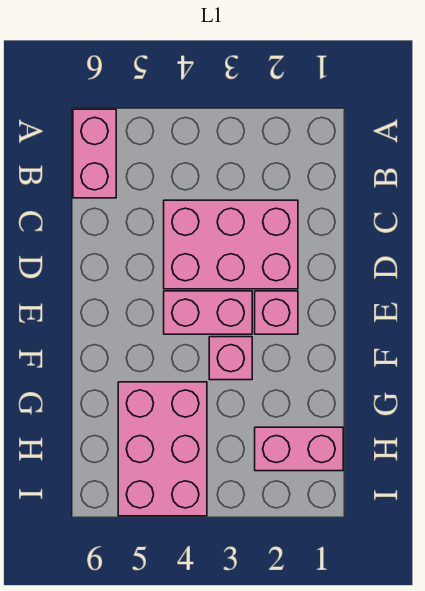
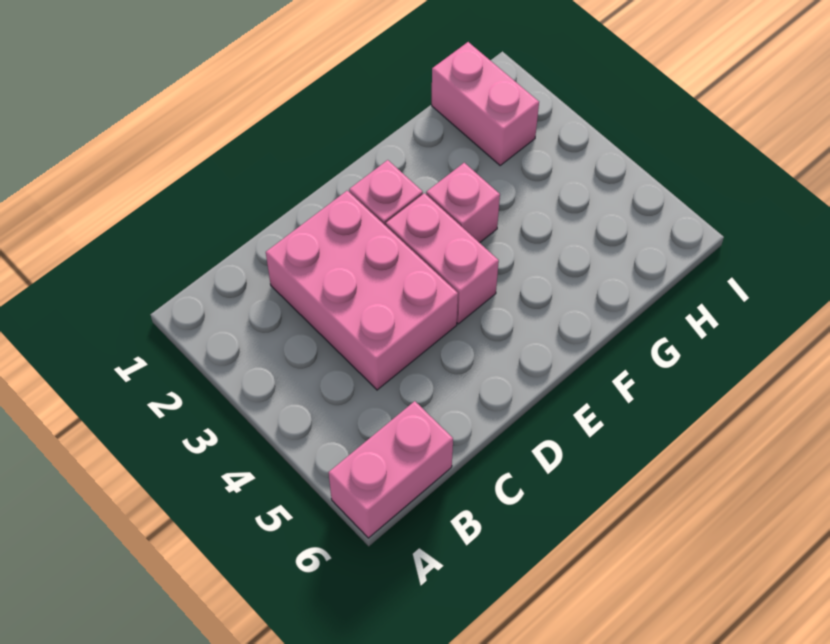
pink brick G4:I5 level 1 -> none

